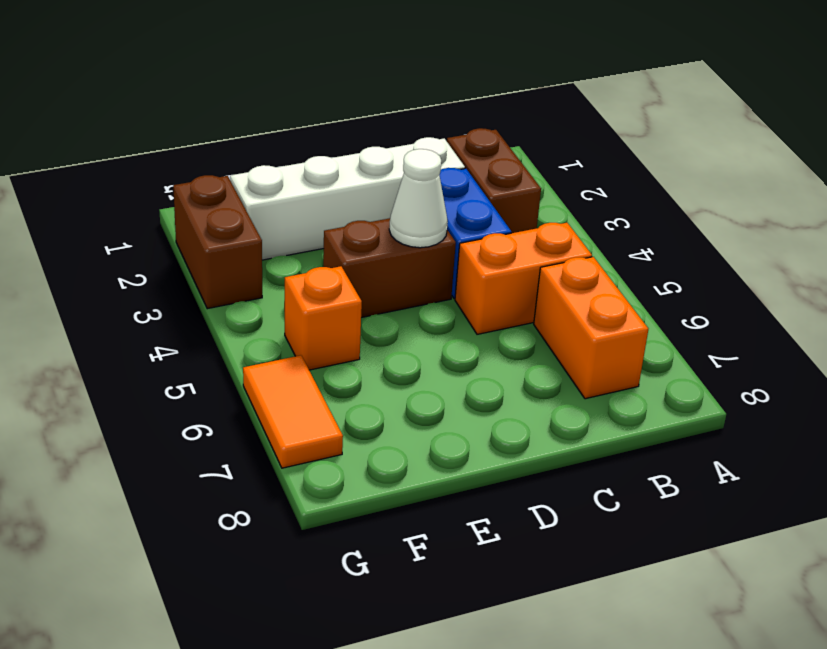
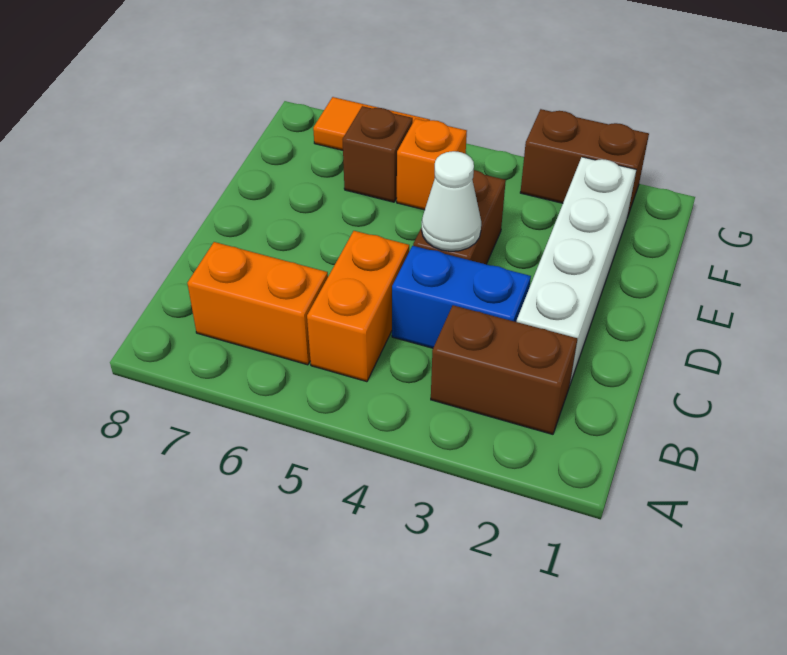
none -> brown brick F6 level 1

